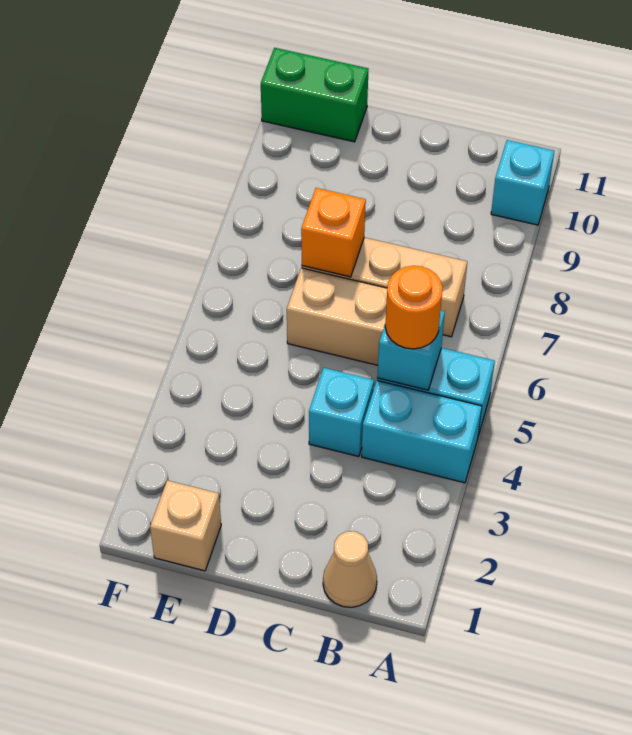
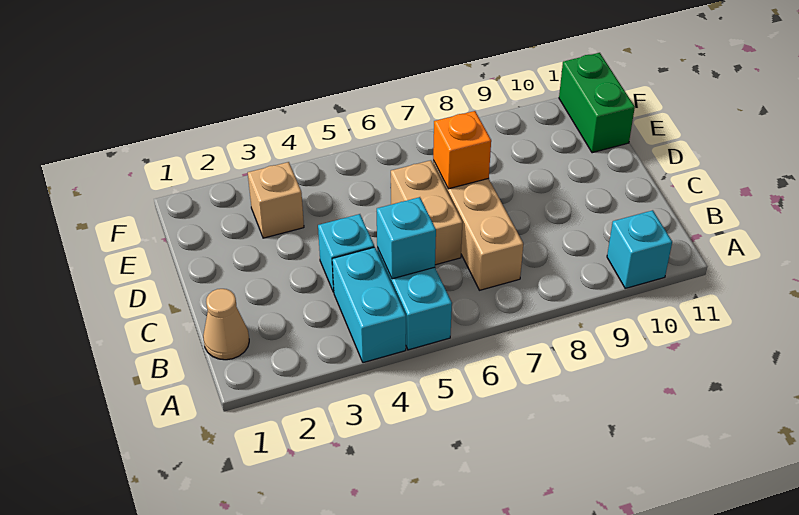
orange round brick B5 level 3 -> none
tan brick E1 level 1 -> tan brick E3 level 1

